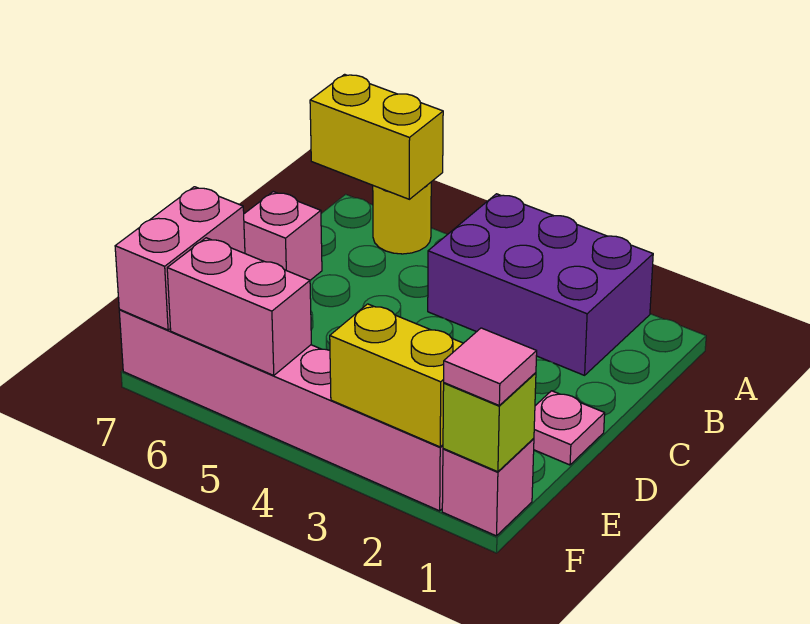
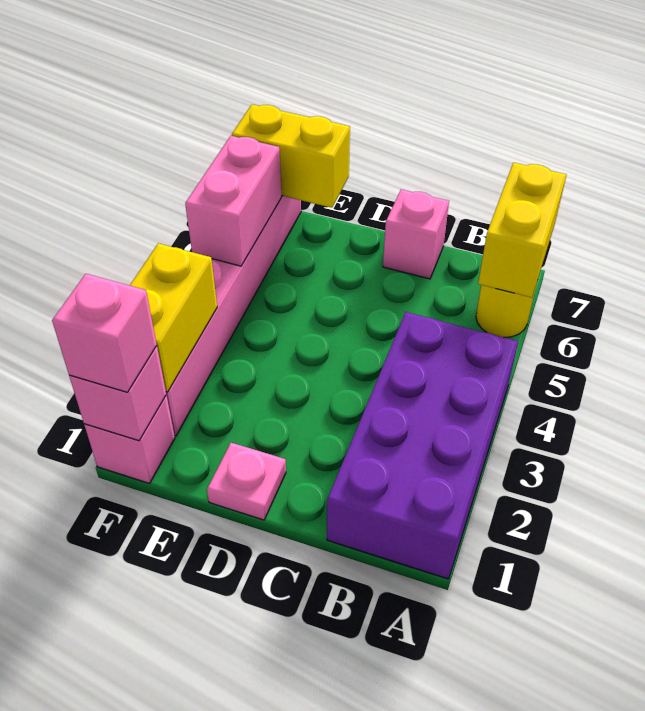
purple brick A2:B4 level 1 -> purple brick A1:B4 level 1
pink brick E7:F7 level 2 -> yellow brick E7:F7 level 2
lime brick F1 level 2 -> pink brick F1 level 2
pink tile F1 level 3 -> pink brick F1 level 3

